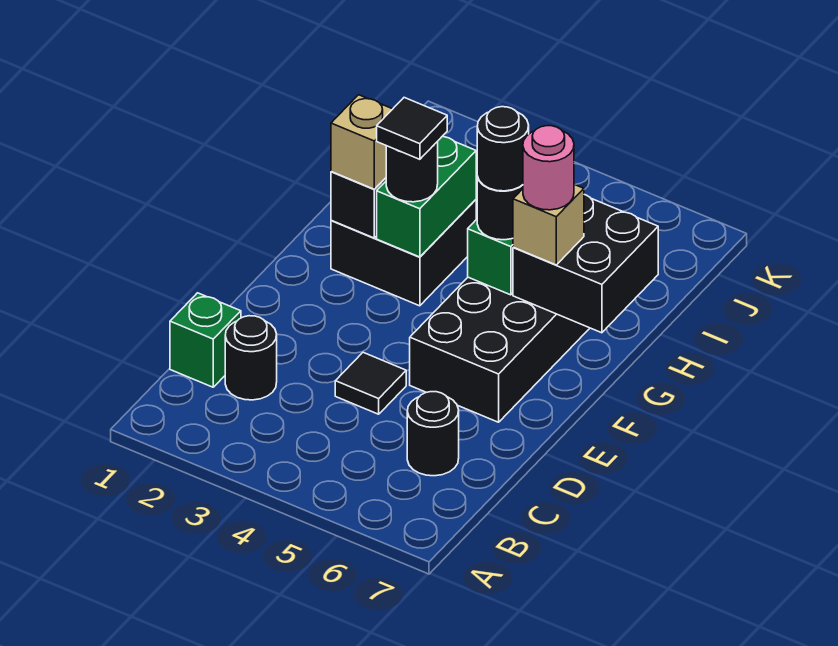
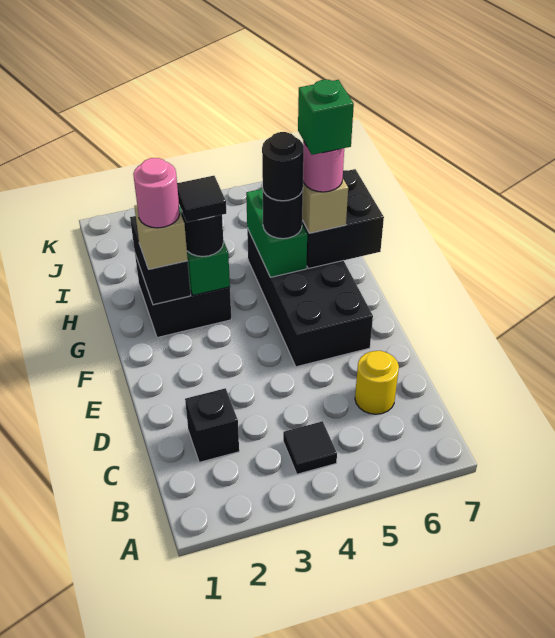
green brick C1 level 1 -> green brick G6 level 5
black round brick C2 level 1 -> black brick C2 level 1
black round brick C6 level 1 -> yellow round brick C6 level 1
black tile D4 level 1 -> black tile B4 level 1
none -> pink round brick G2 level 4

